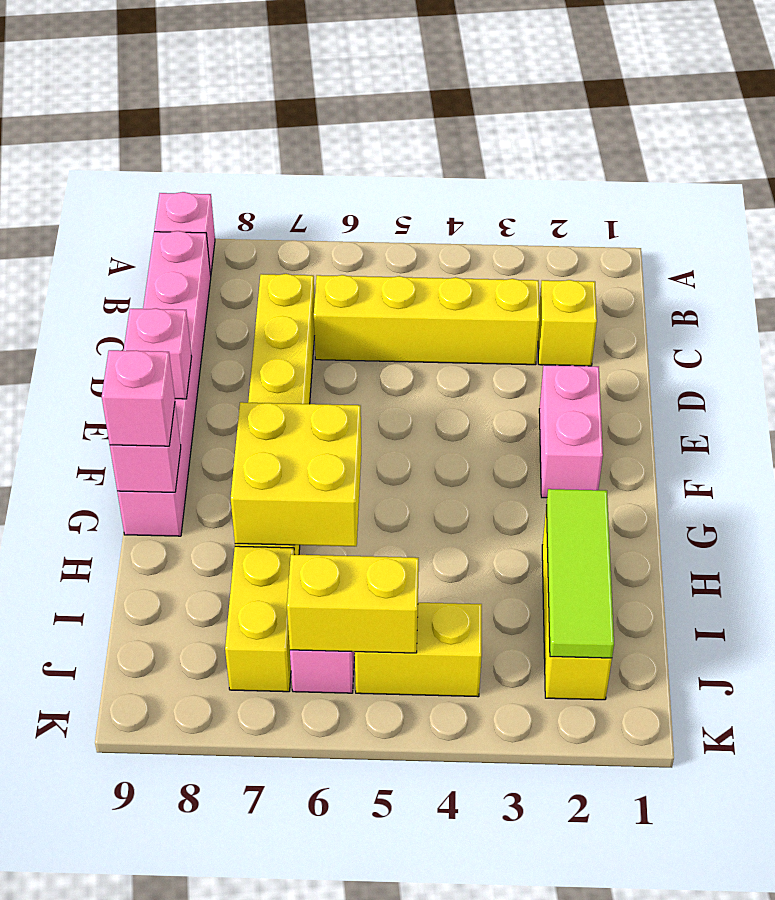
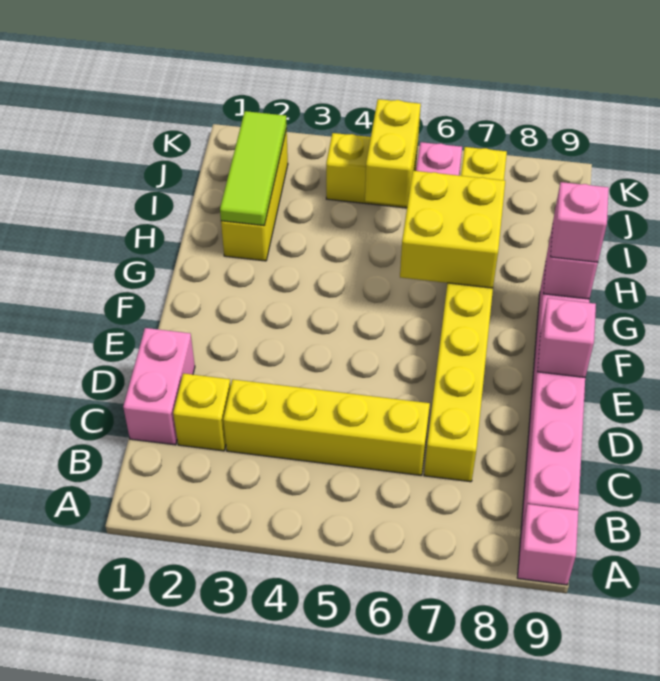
pink brick E2:F2 level 1 -> pink brick C1:D1 level 1
yellow brick J5:J6 level 2 -> yellow brick I5:J5 level 2

